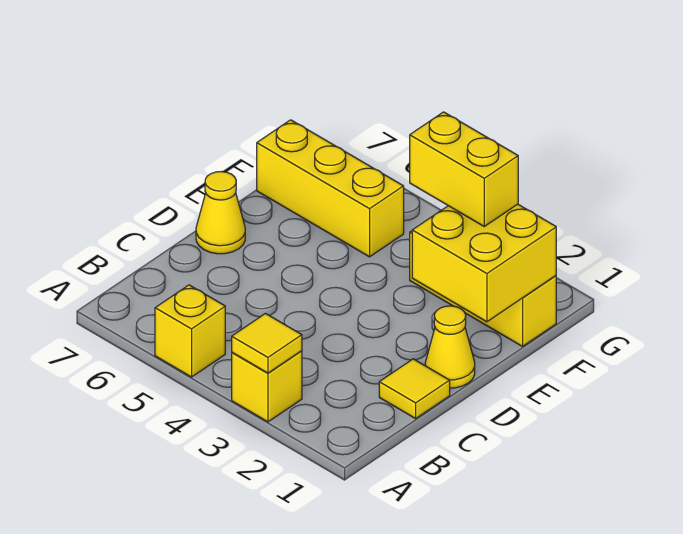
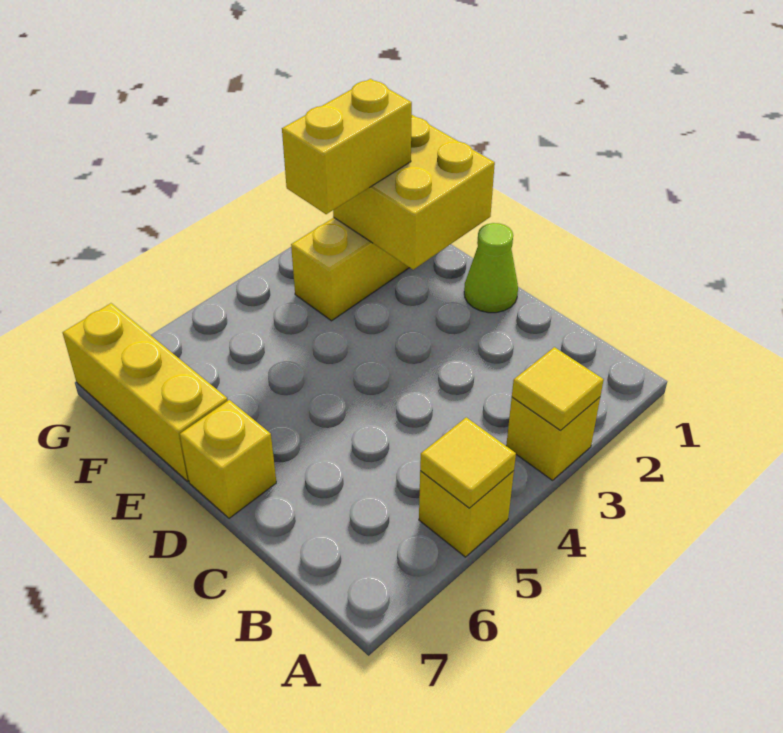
yellow tile C1 level 1 -> yellow tile A5 level 2
yellow cone D1 level 1 -> lime cone D1 level 1
yellow cone D7 level 1 -> yellow brick D7 level 1
yellow brick F5:F7 level 1 -> yellow brick E7:G7 level 1

